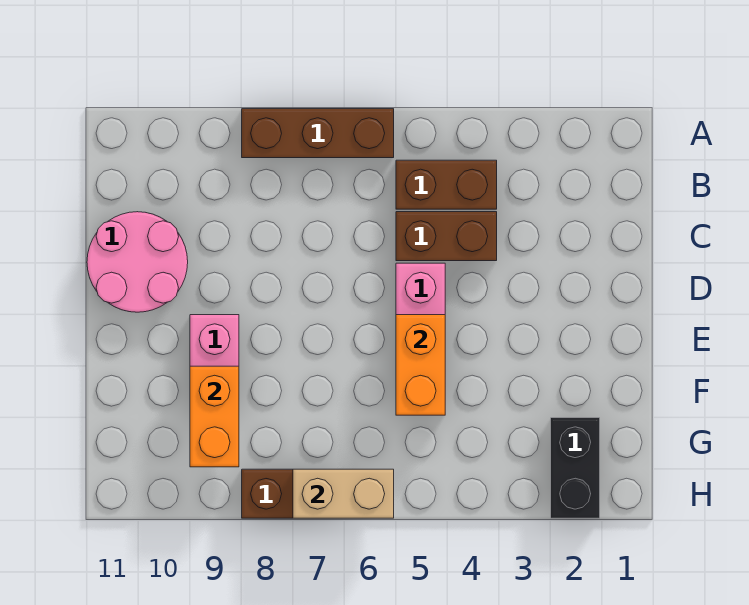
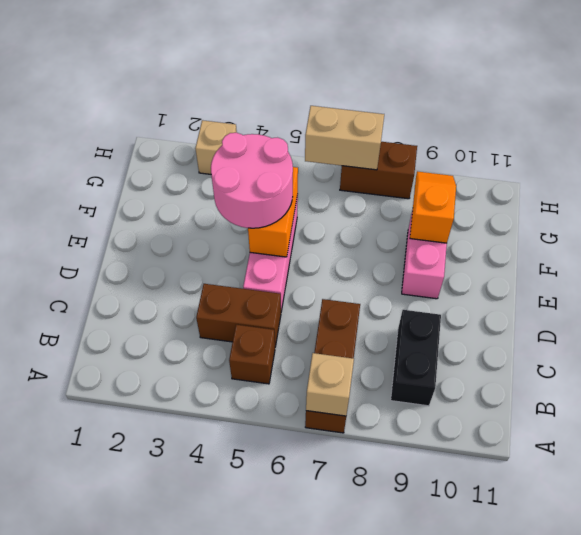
brown brick A6:A8 level 1 -> brown brick A7:C7 level 1
none -> tan brick A7 level 2
brown brick B4:B5 level 1 -> brown brick B5 level 1
pink round brick C10:D11 level 1 -> pink round brick E4:F5 level 3
orange brick F9:G9 level 2 -> orange slope F9:G9 level 2 top F
black brick G2:H2 level 1 -> black brick B9:C9 level 1
none -> tan brick H3 level 1

